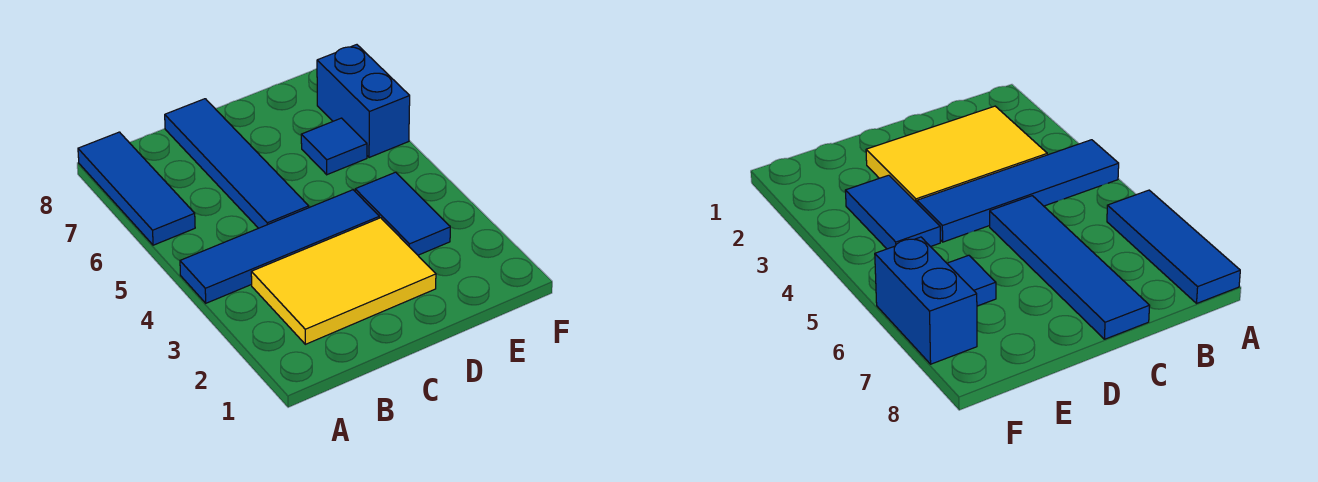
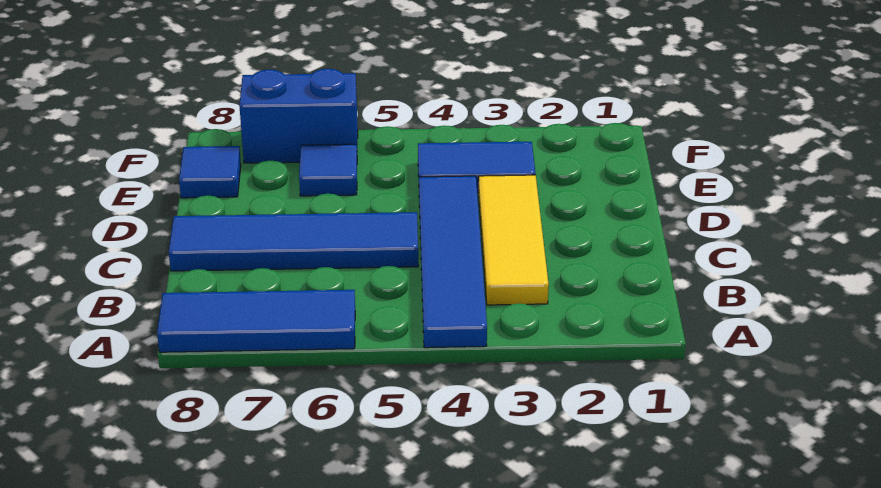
yellow tile B2:D3 level 1 -> yellow tile B3:D3 level 1
none -> blue tile E8 level 1

